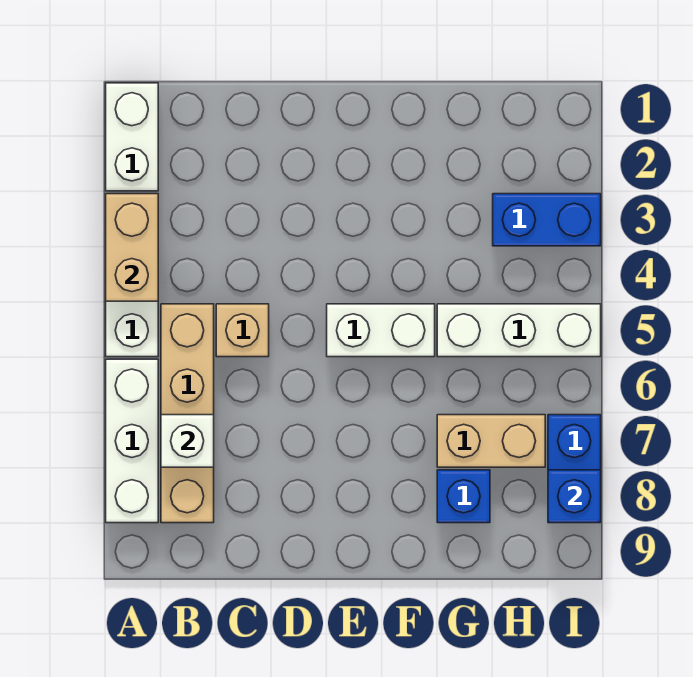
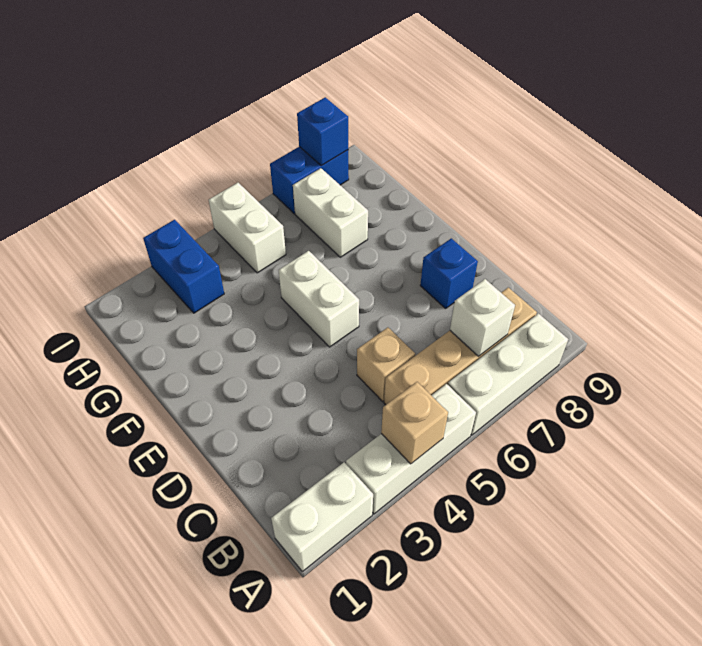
tan brick A3:A4 level 2 -> tan brick A4 level 2
white brick G5:I5 level 1 -> white brick H5:I5 level 1
tan brick G7:H7 level 1 -> white brick G7:H7 level 1
blue brick G8 level 1 -> blue brick D8 level 1

